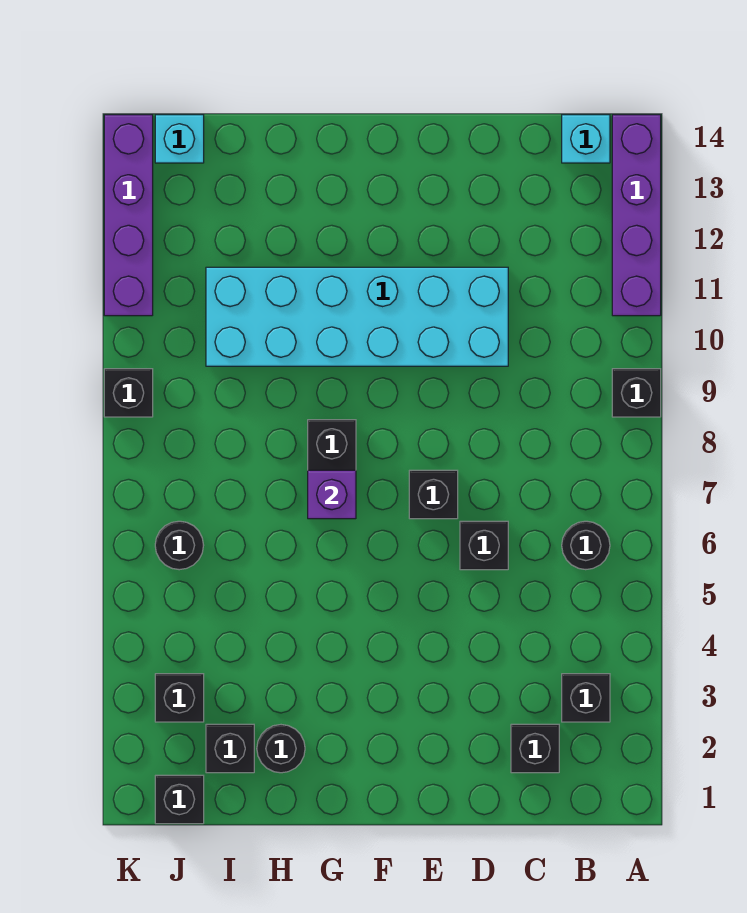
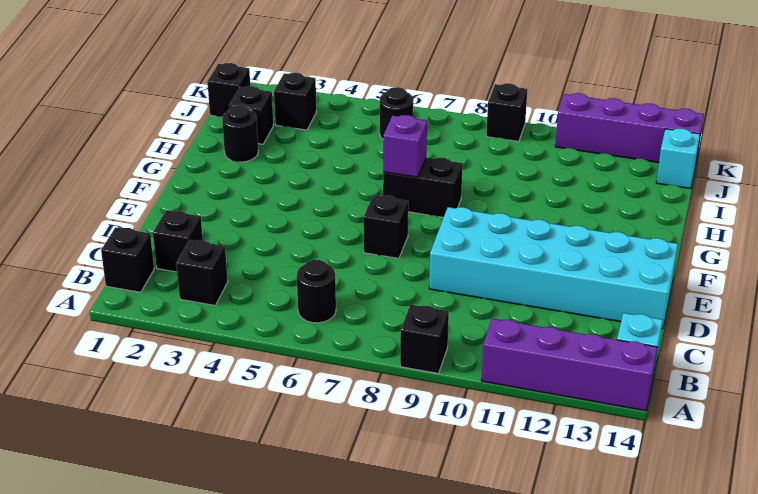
black brick D6 level 1 -> black brick B1 level 1
cyan brick D10:I11 level 1 -> cyan brick D9:E14 level 1

